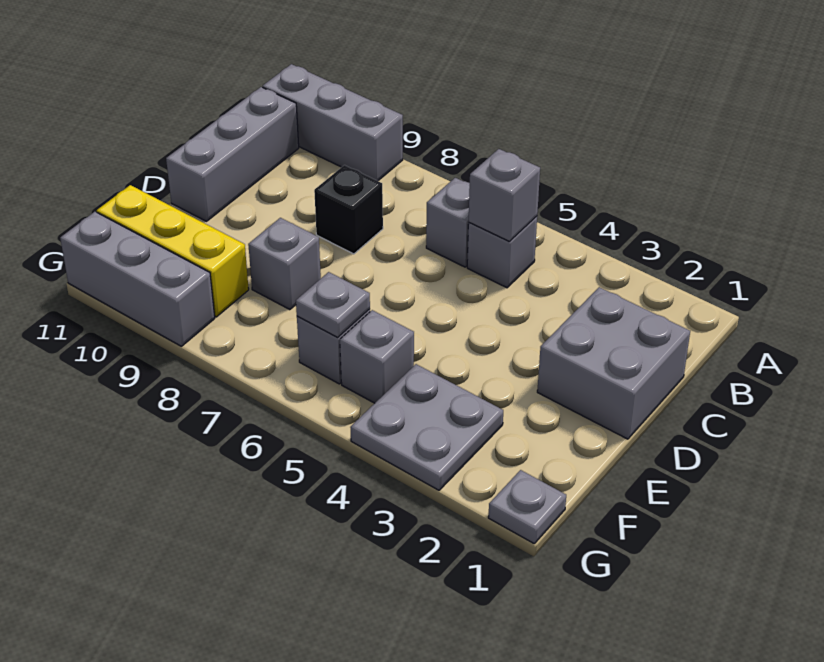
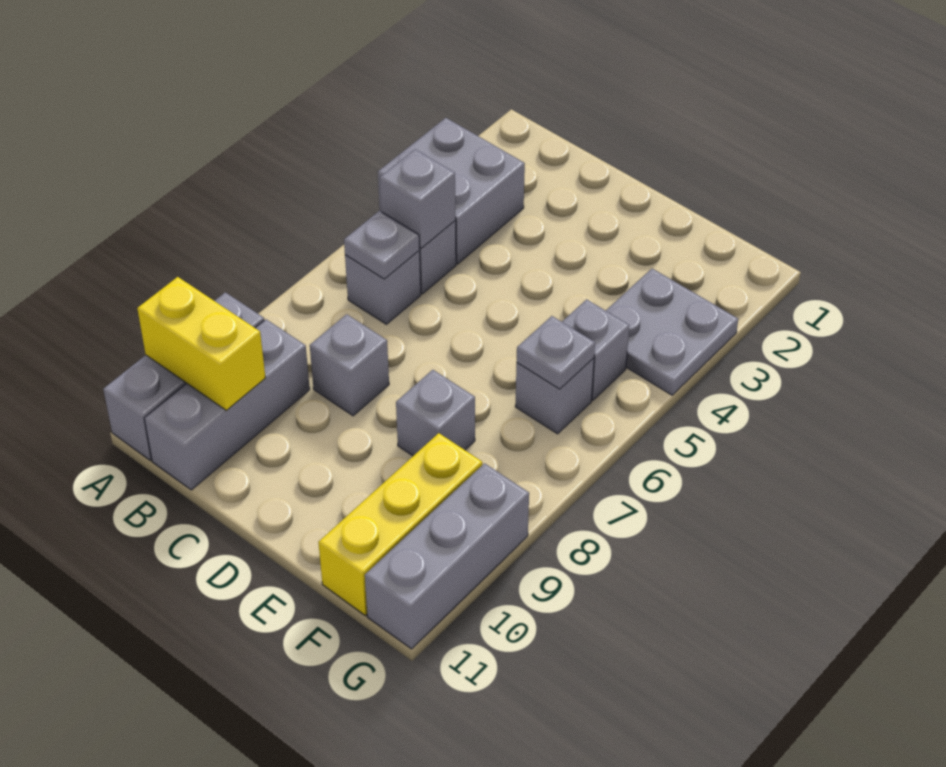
none -> yellow brick A10:B10 level 2
grey brick B11:D11 level 1 -> grey brick B9:B11 level 1
grey brick C1:D2 level 1 -> grey brick A3:B4 level 1
black brick C8 level 1 -> grey brick C8 level 1
grey plate G1 level 1 -> grey plate B6 level 2

